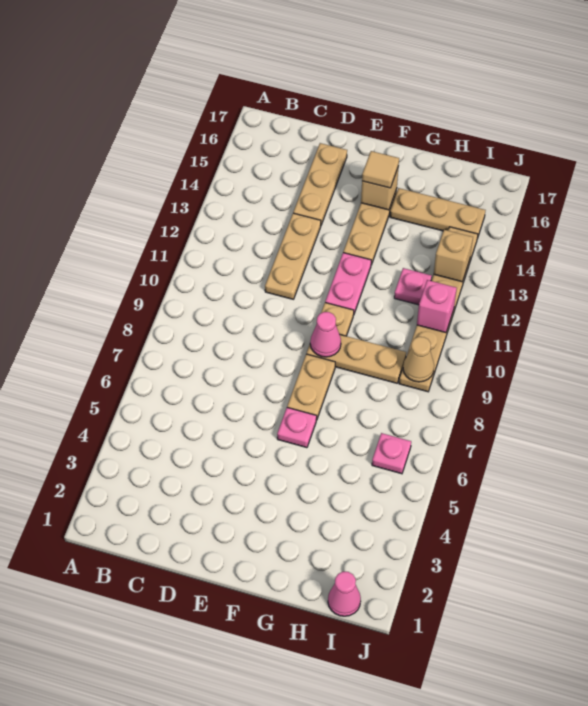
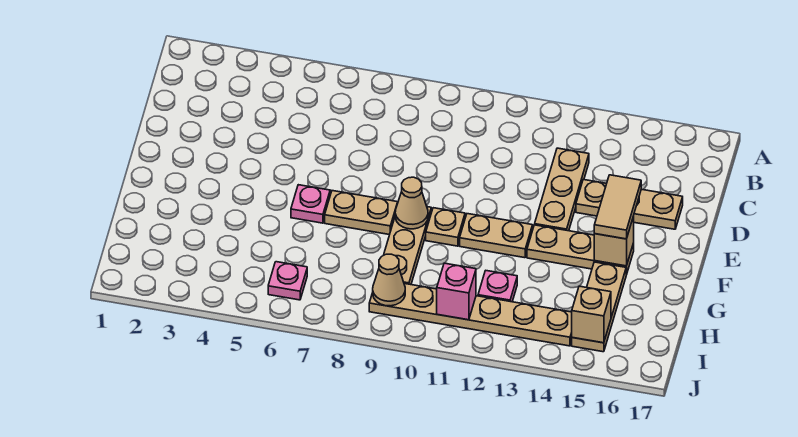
tan plate D11:D13 level 1 -> tan plate C13:E13 level 1
pink cone F9 level 2 -> tan cone F9 level 2
pink plate F11:F12 level 1 -> tan plate F11:F12 level 1
tan tile F15 level 3 -> tan tile E15:F15 level 3
pink cone I1 level 1 -> none
tan brick I13 level 2 -> tan brick I15 level 2

